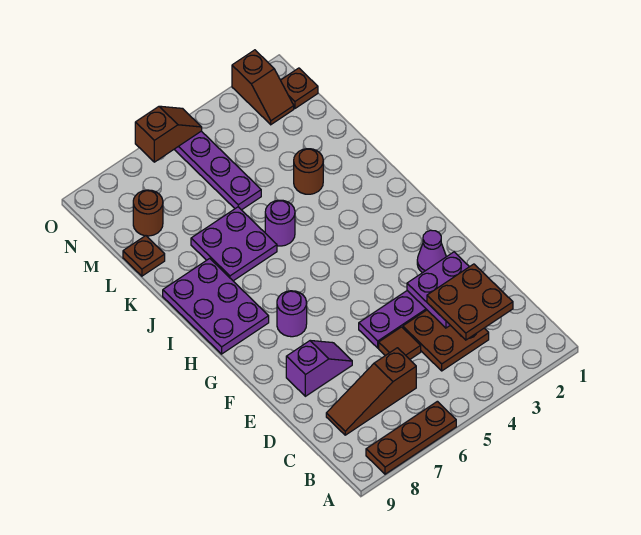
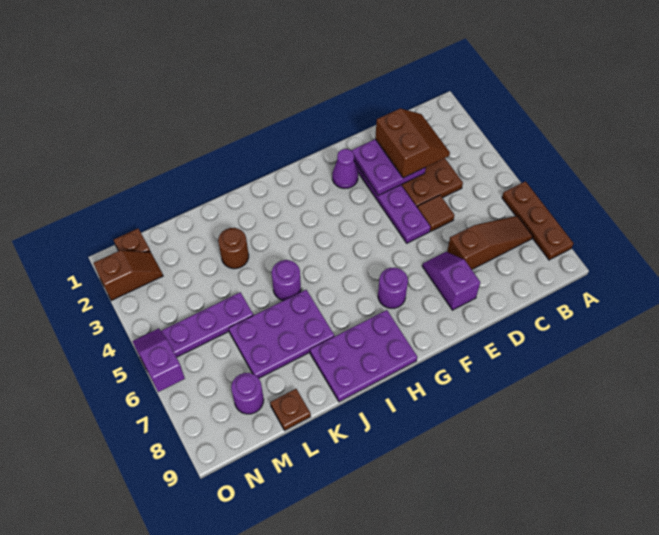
brown plate C2:D3 level 3 -> brown slope C2:D3 level 3 top D
brown slope C6:C8 level 1 top 6 -> brown slope B7:D7 level 1 top D
purple plate J6:K7 level 1 -> purple plate J6:L7 level 1
brown round brick M8 level 1 -> purple round brick M8 level 1
brown slope O5:O6 level 2 top 6 -> purple slope O5:O6 level 2 top 6

